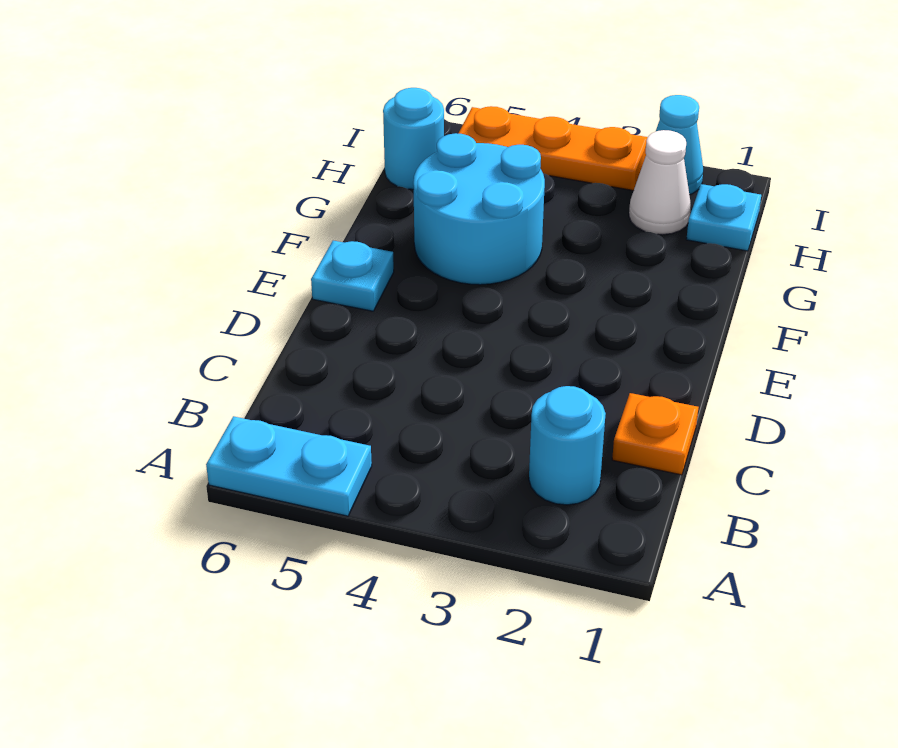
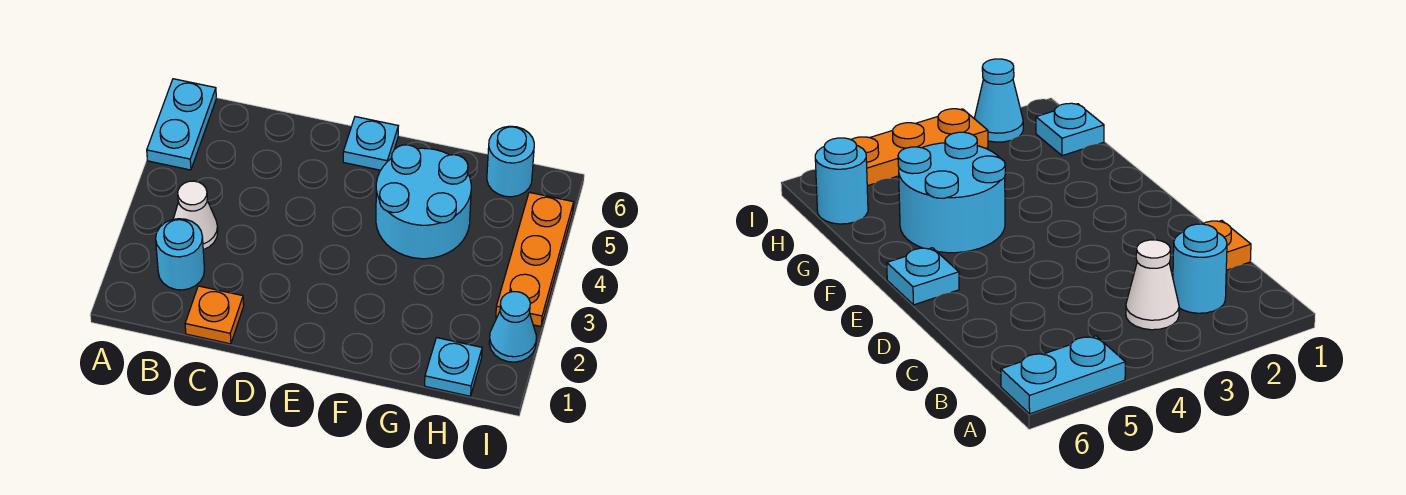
white cone H2 level 1 -> white cone B3 level 1

